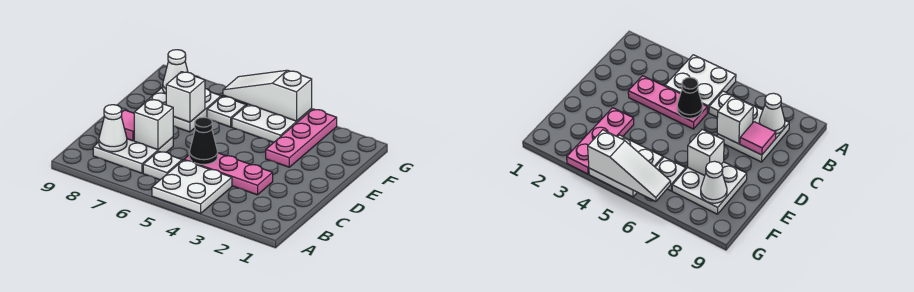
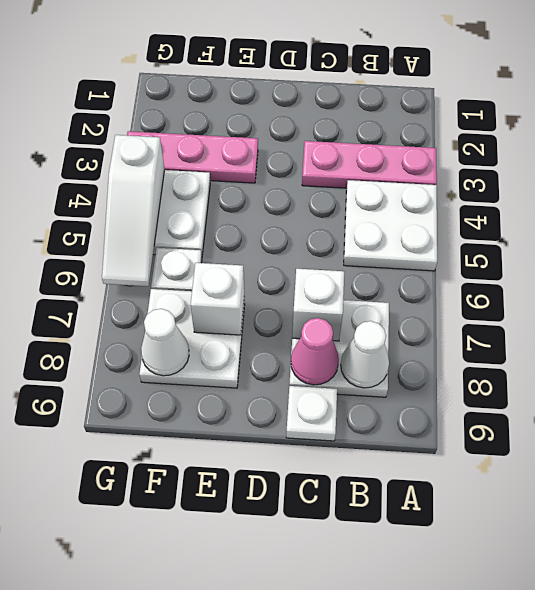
white plate B6 level 1 -> white plate C9 level 1
pink plate C3:C5 level 1 -> pink plate A3:C3 level 1
black cone C5 level 2 -> none
pink tile C8 level 2 -> pink cone C8 level 2

